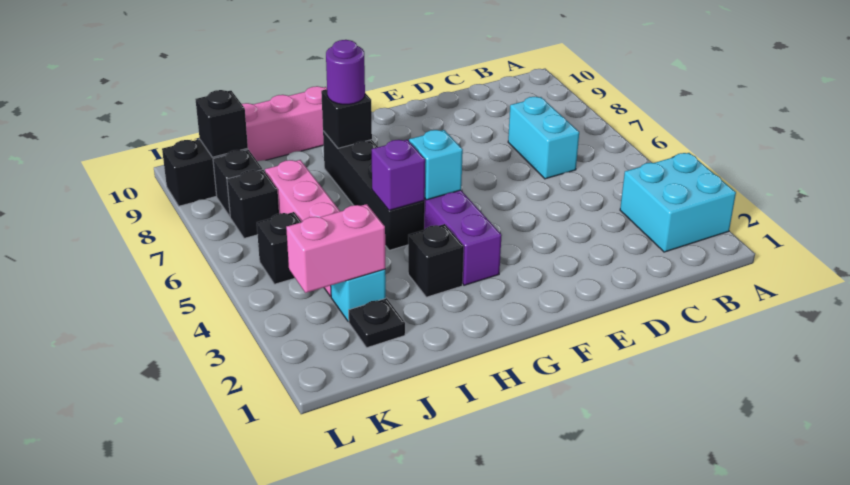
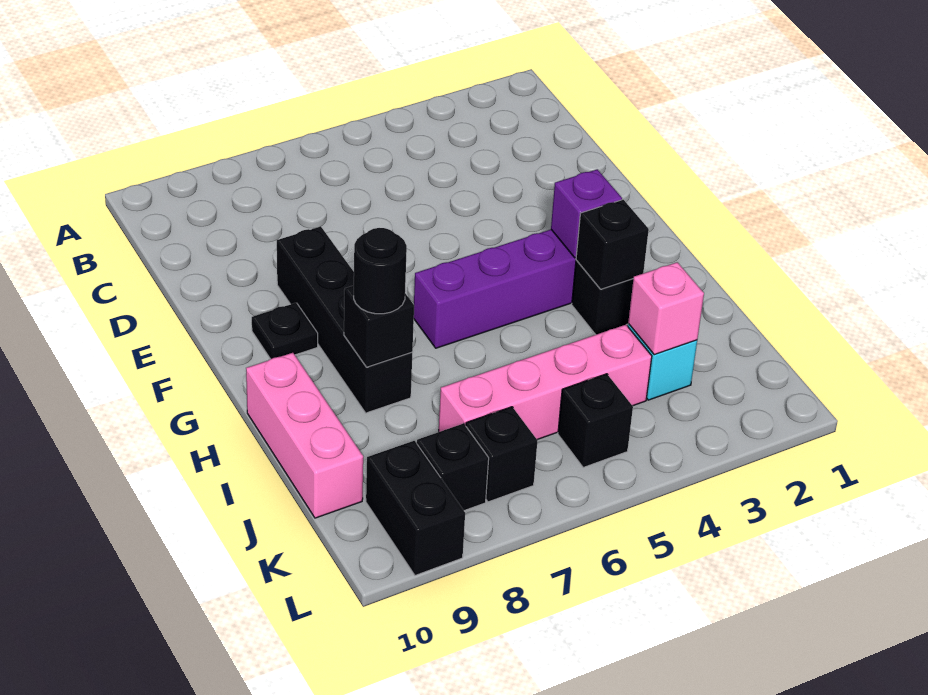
cyan brick A2:B3 level 1 -> none
cyan brick C6:C7 level 1 -> none
cyan brick G5 level 2 -> none
black brick H5:H8 level 1 -> black brick E8:H8 level 1
purple brick H5 level 2 -> purple brick G3 level 2
purple round brick H8 level 3 -> black round brick H8 level 3
black plate J2 level 1 -> black plate F9 level 1
pink brick J3:K3 level 2 -> pink brick J3 level 2
black brick K9 level 2 -> black brick H3 level 2

